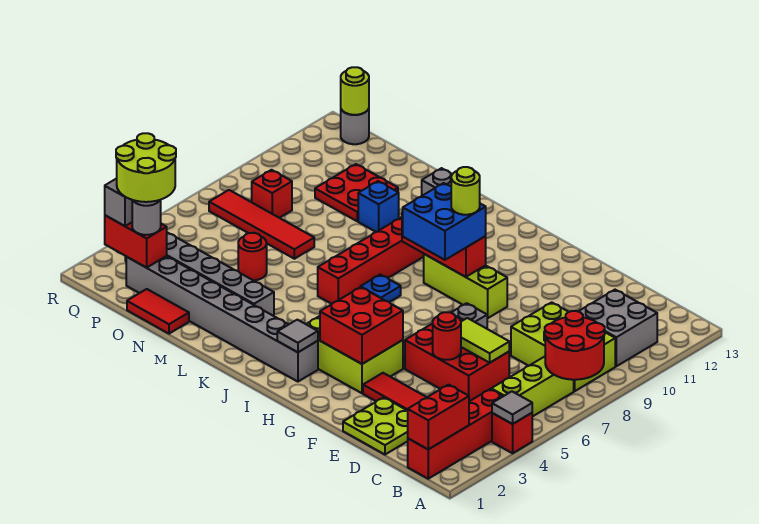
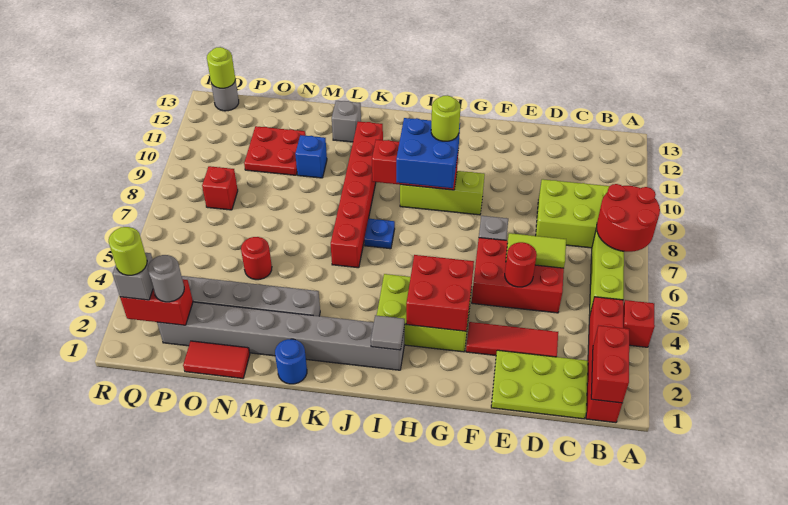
grey tile A4 level 2 -> none
grey brick B10:C11 level 1 -> none
lime plate D1:E2 level 1 -> lime plate C1:E2 level 1
none -> blue round brick L1 level 1
red tile N7:Q7 level 1 -> none
lime round brick P2:Q3 level 4 -> lime round brick Q2 level 4

